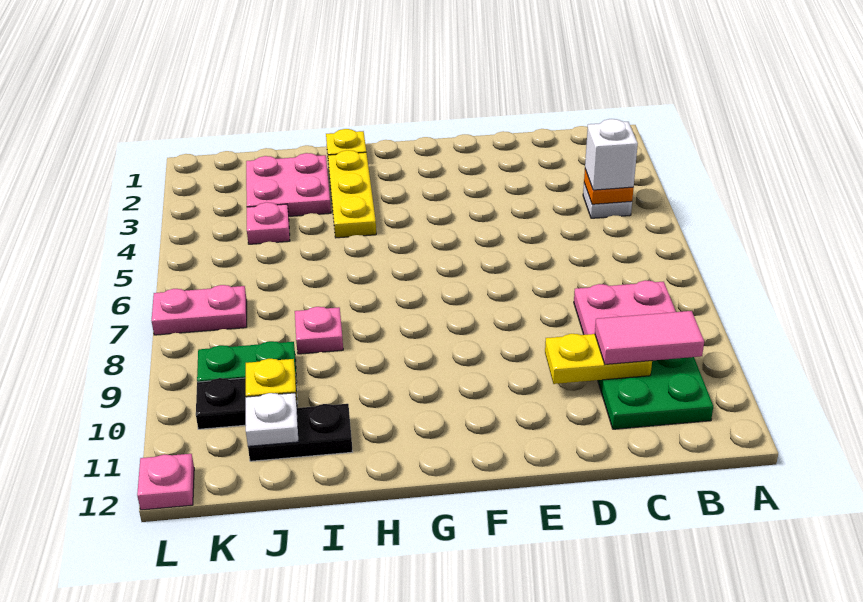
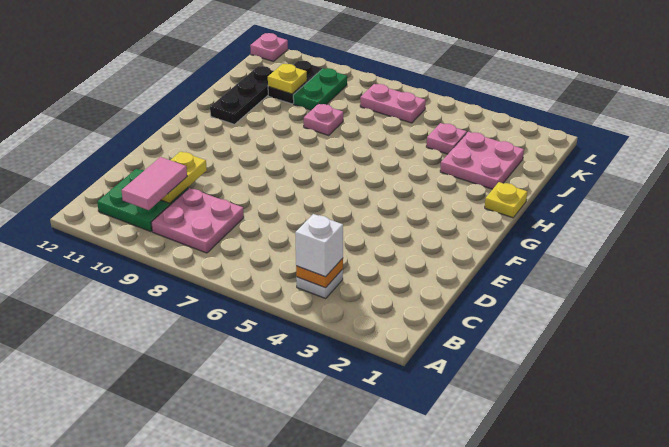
yellow plate H2:H4 level 1 -> none
black plate I11:J11 level 1 -> black plate H11:J11 level 1
white plate J11 level 2 -> none
pink plate K7:L7 level 1 -> pink plate K6:K7 level 1

